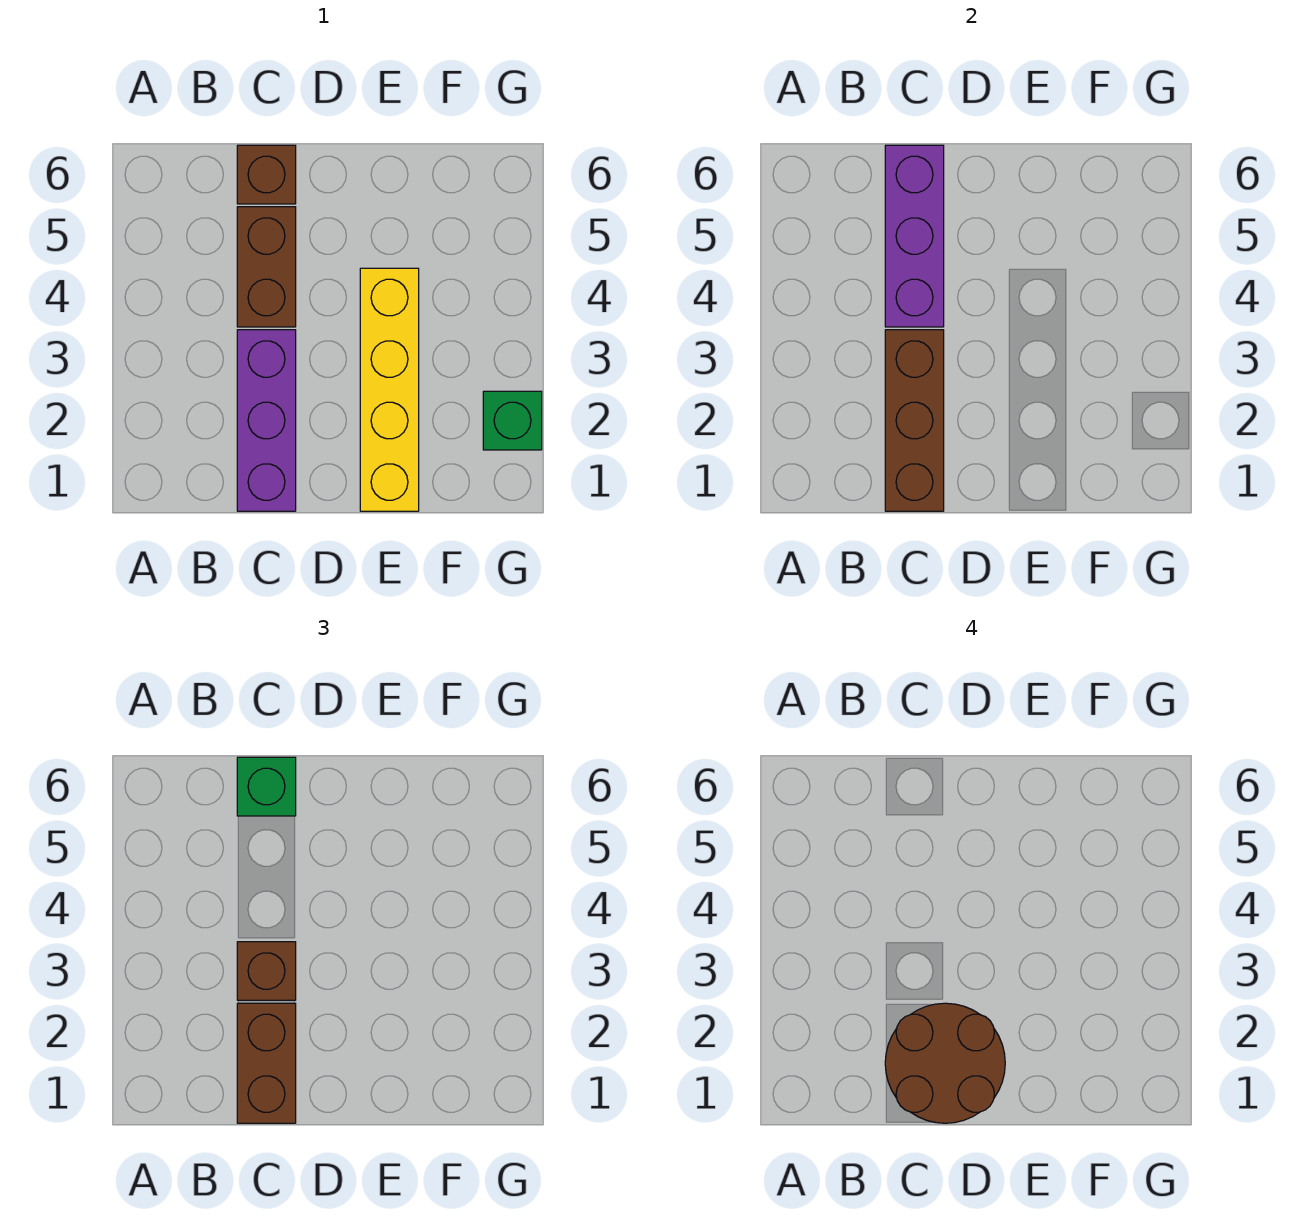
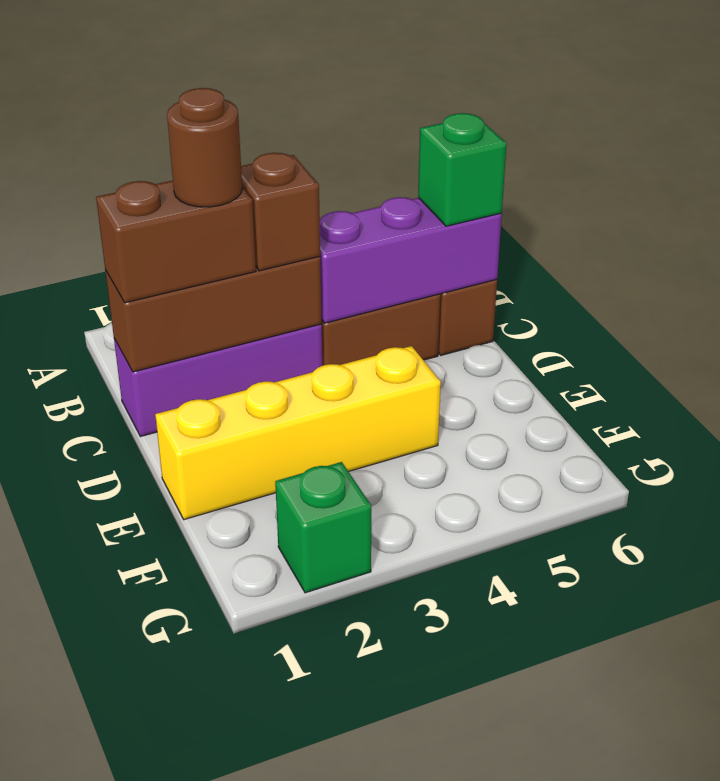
brown round brick C1:D2 level 4 -> brown round brick C2 level 4

